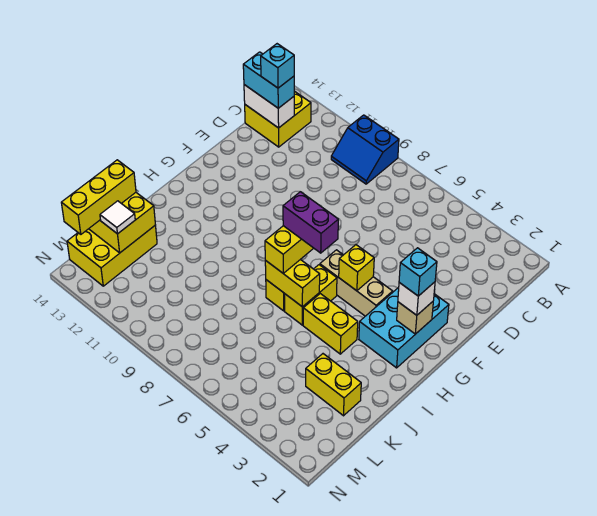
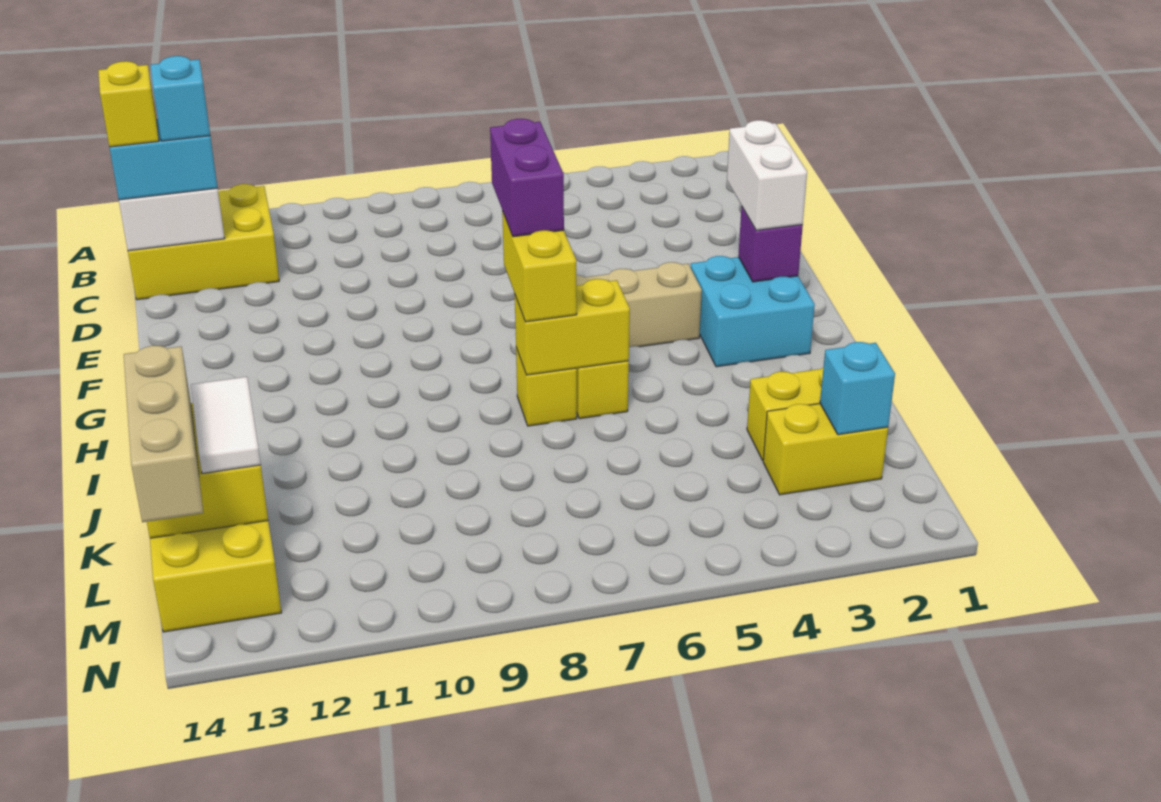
blue slope A9:B10 level 1 top A -> none
yellow brick B13:C14 level 1 -> yellow brick B12:C14 level 1
cyan brick F2:H3 level 1 -> cyan brick G2:H3 level 1
tan brick G2 level 2 -> purple brick G2 level 2
white brick G2 level 3 -> white brick F2:G2 level 3
cyan brick G2 level 4 -> cyan brick L2 level 2
yellow brick G5 level 2 -> yellow brick C14 level 4
purple brick H6:H7 level 4 -> purple brick G7:H7 level 4
yellow brick I4:I5 level 1 -> yellow brick L2:L3 level 1
yellow brick K14:M14 level 3 -> tan brick K14:M14 level 3
white tile L13 level 3 -> white tile K13:L13 level 3

